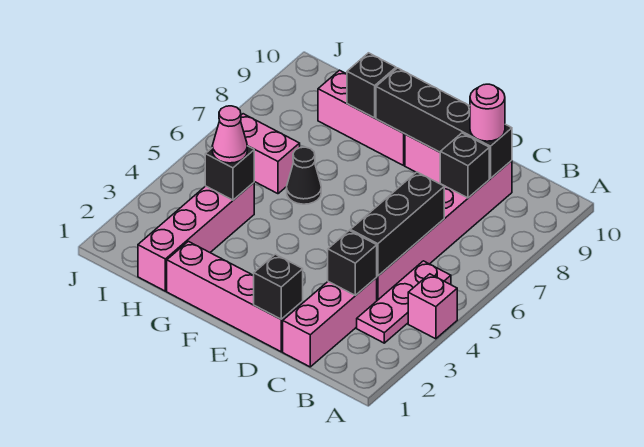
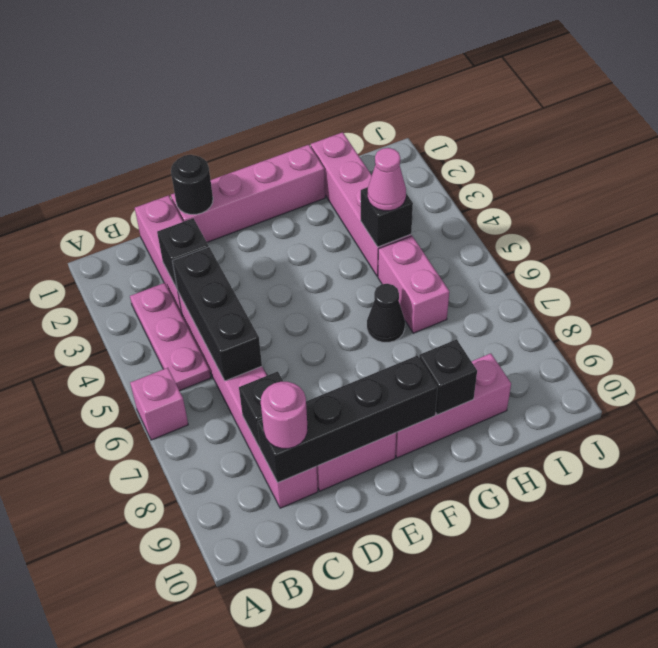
pink brick A4 level 1 -> pink brick A6 level 1
black brick D1 level 2 -> black round brick D1 level 2
pink brick H6:I6 level 1 -> pink brick H5:H6 level 1

